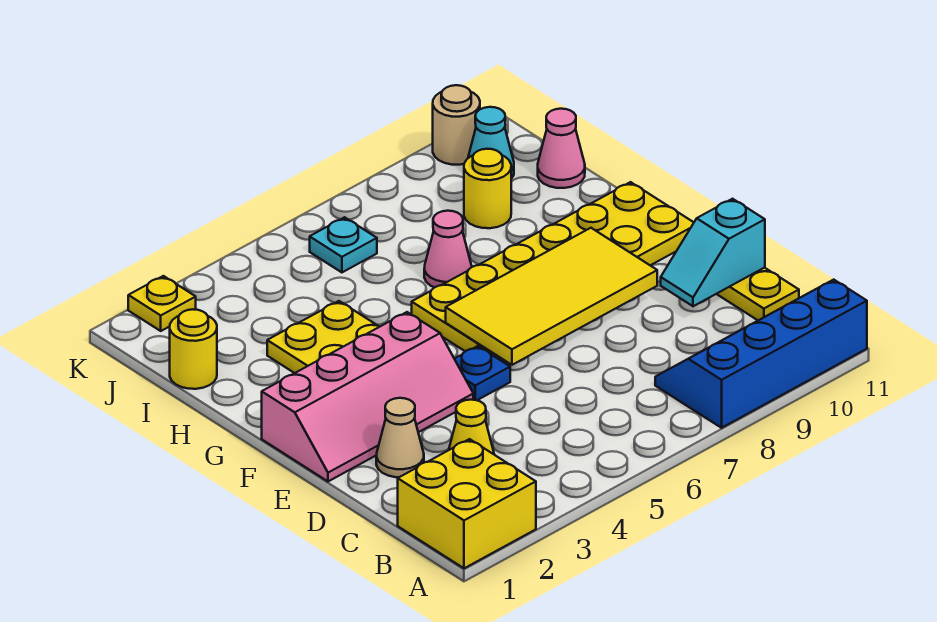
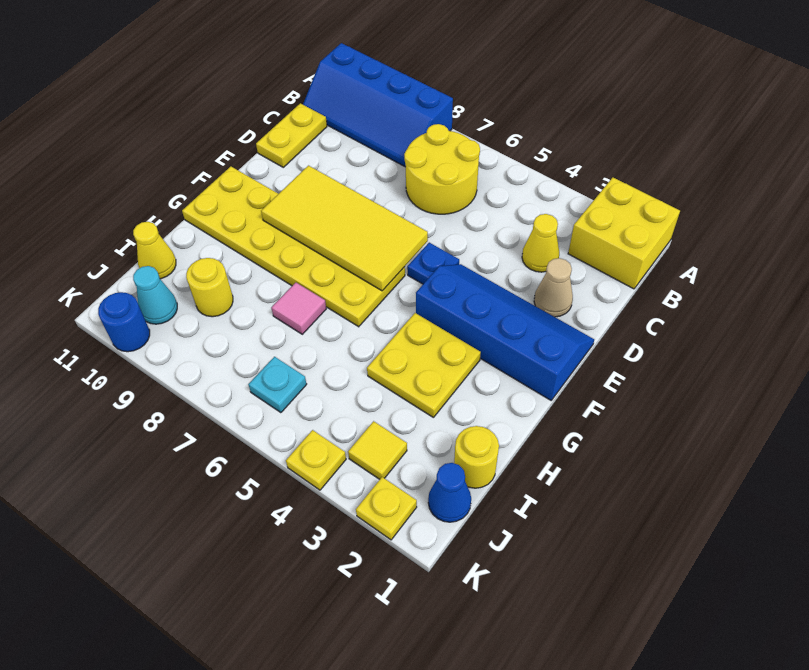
none -> yellow round brick B6:C7 level 1
cyan slope D10:D11 level 2 top 11 -> none
pink slope E1:F4 level 1 top F -> blue slope E1:F4 level 1 top F
pink cone H7 level 1 -> pink tile H7 level 1
pink cone I11 level 1 -> yellow cone I11 level 1
none -> blue cone J1 level 1
none -> yellow tile J3 level 1
none -> yellow plate K4 level 1
tan round brick K10 level 1 -> blue round brick K10 level 1

